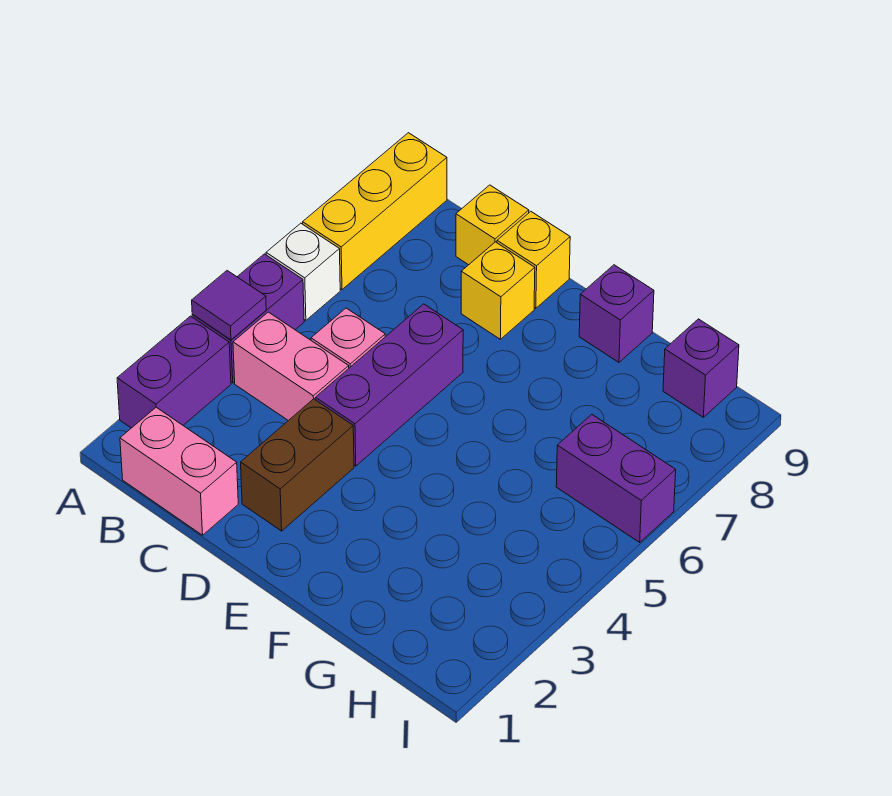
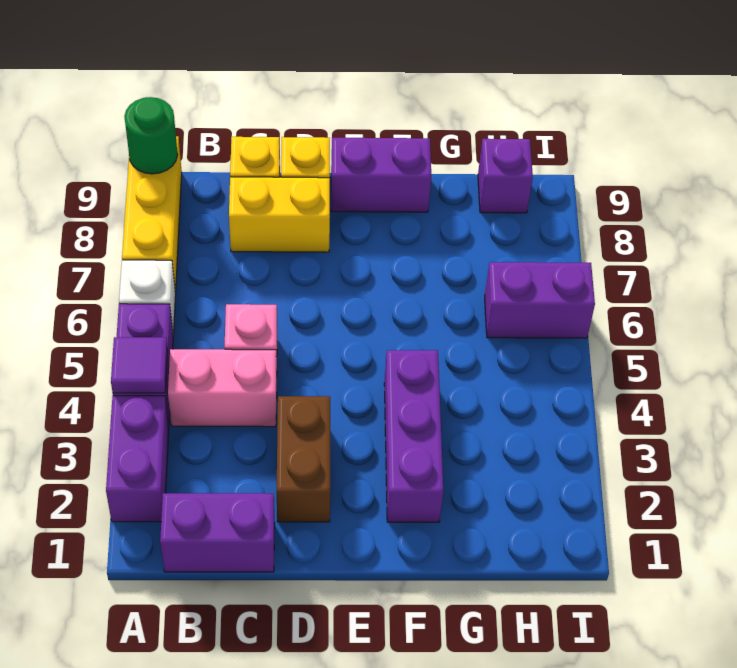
none -> green round brick A9 level 2
pink brick B1:C1 level 1 -> purple brick B1:C1 level 1
purple brick D4:D6 level 1 -> purple brick F2:F4 level 1
yellow brick D8 level 1 -> yellow brick C8:D8 level 1
purple brick F9 level 1 -> purple brick E9:F9 level 1

